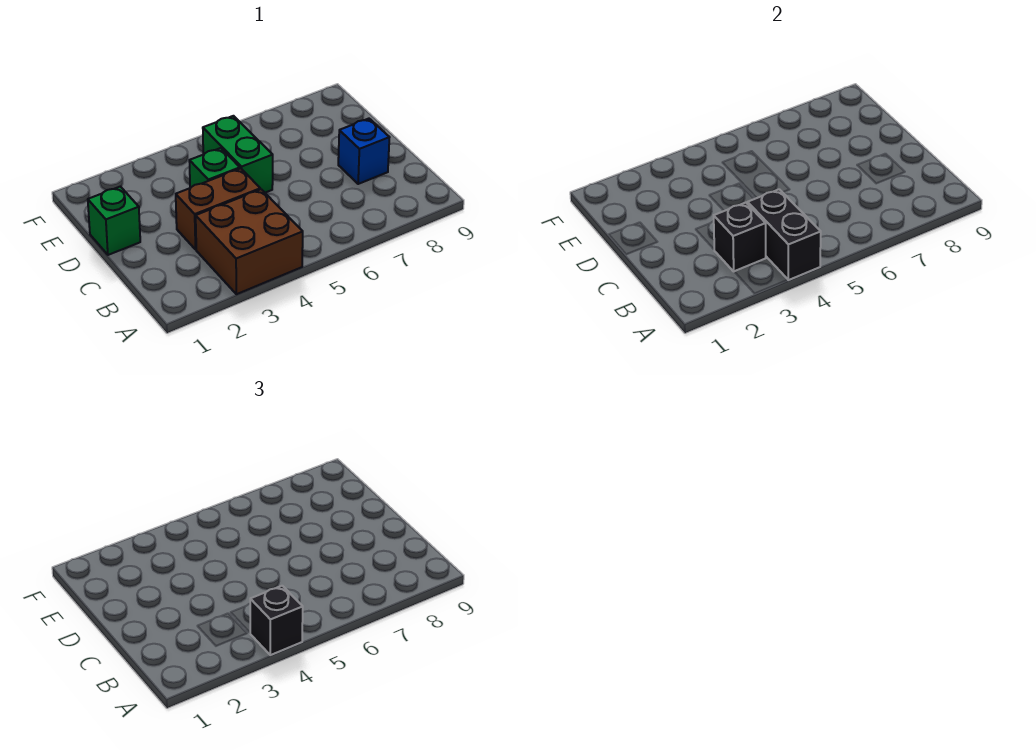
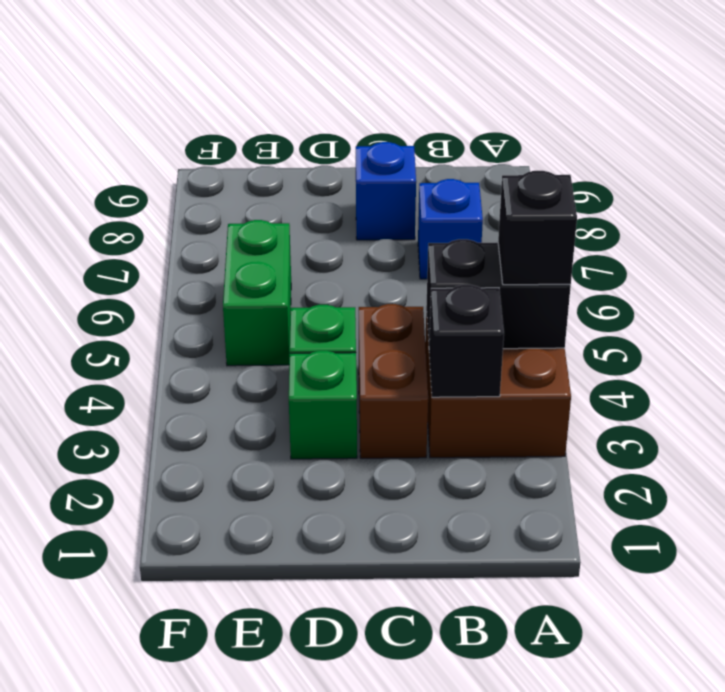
none -> blue brick B7 level 1
green brick D1 level 1 -> green brick D3 level 1
green brick D5:E5 level 1 -> green brick E5:E6 level 1

